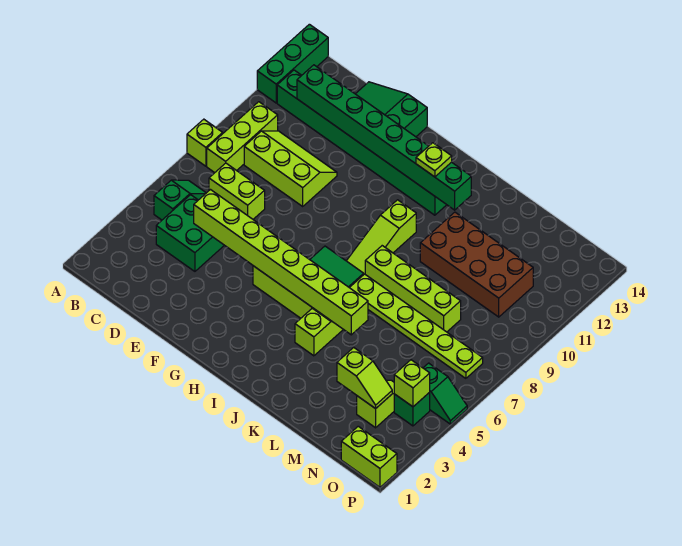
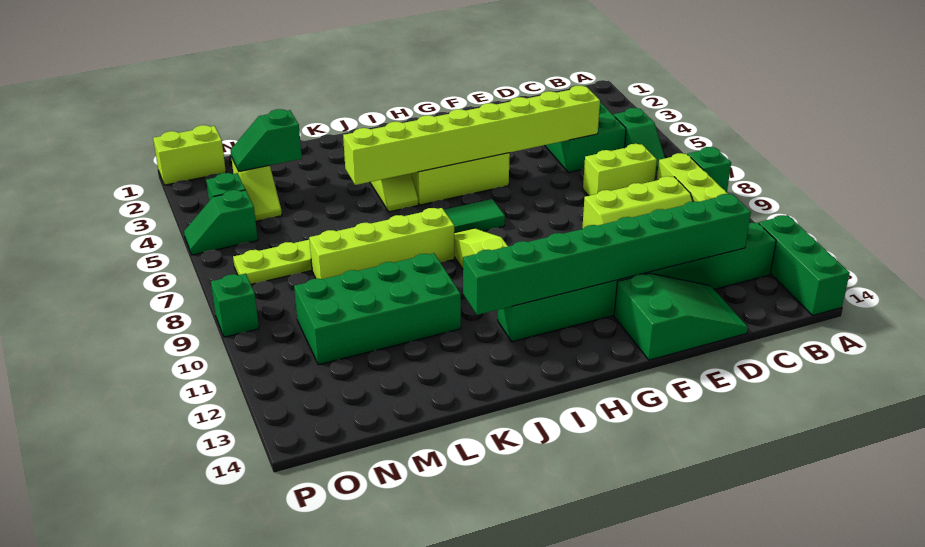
lime brick A8 level 1 -> green brick A8 level 1
lime plate I12 level 3 -> none
brown brick K10:N11 level 1 -> green brick K10:N11 level 1
lime slope M3:N3 level 2 top M -> green slope M3:N3 level 2 top M
lime brick O4 level 2 -> none
none -> green brick P9 level 1

